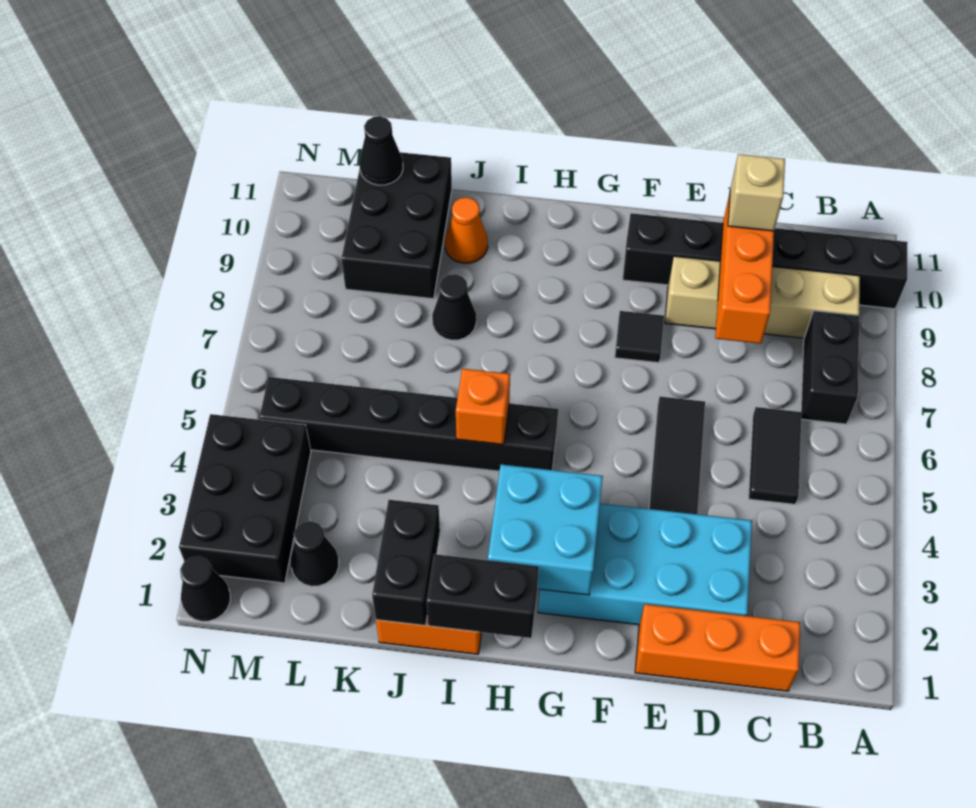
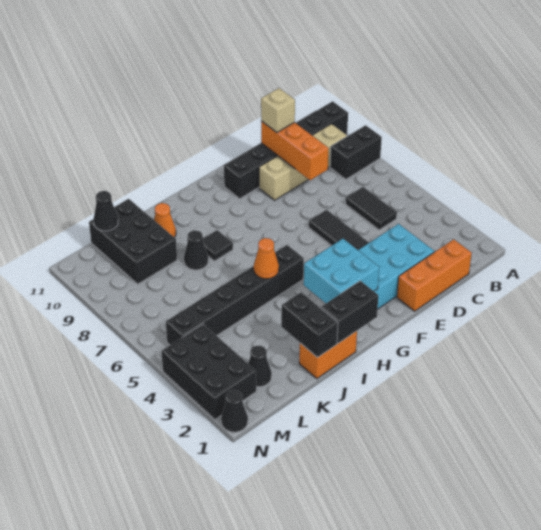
black brick B7:B8 level 1 -> black brick A8:B8 level 1
black tile F8 level 1 -> black tile I8 level 1
orange brick I5 level 2 -> orange cone I5 level 2

